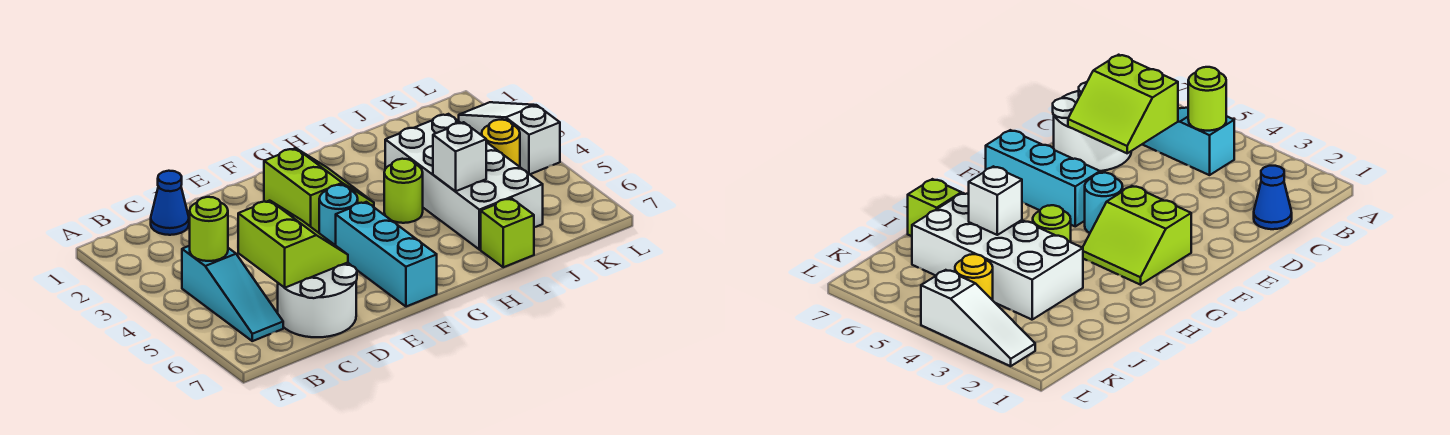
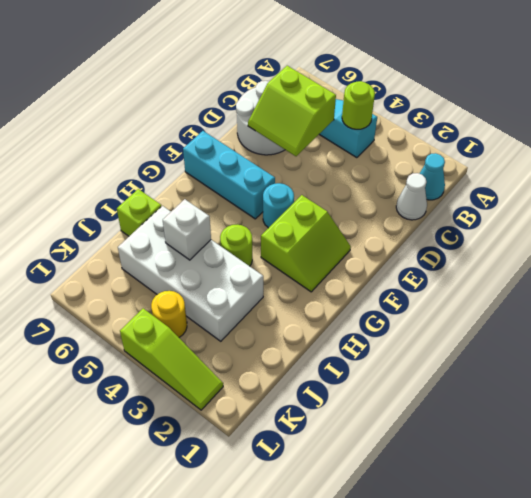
none -> cyan cone B1 level 1
blue cone C1 level 1 -> white cone C1 level 1
lime slope F2:G3 level 1 top F -> lime slope F2:G3 level 1 top 3
white slope L2:L4 level 1 top 4 -> lime slope L2:L4 level 1 top 4

